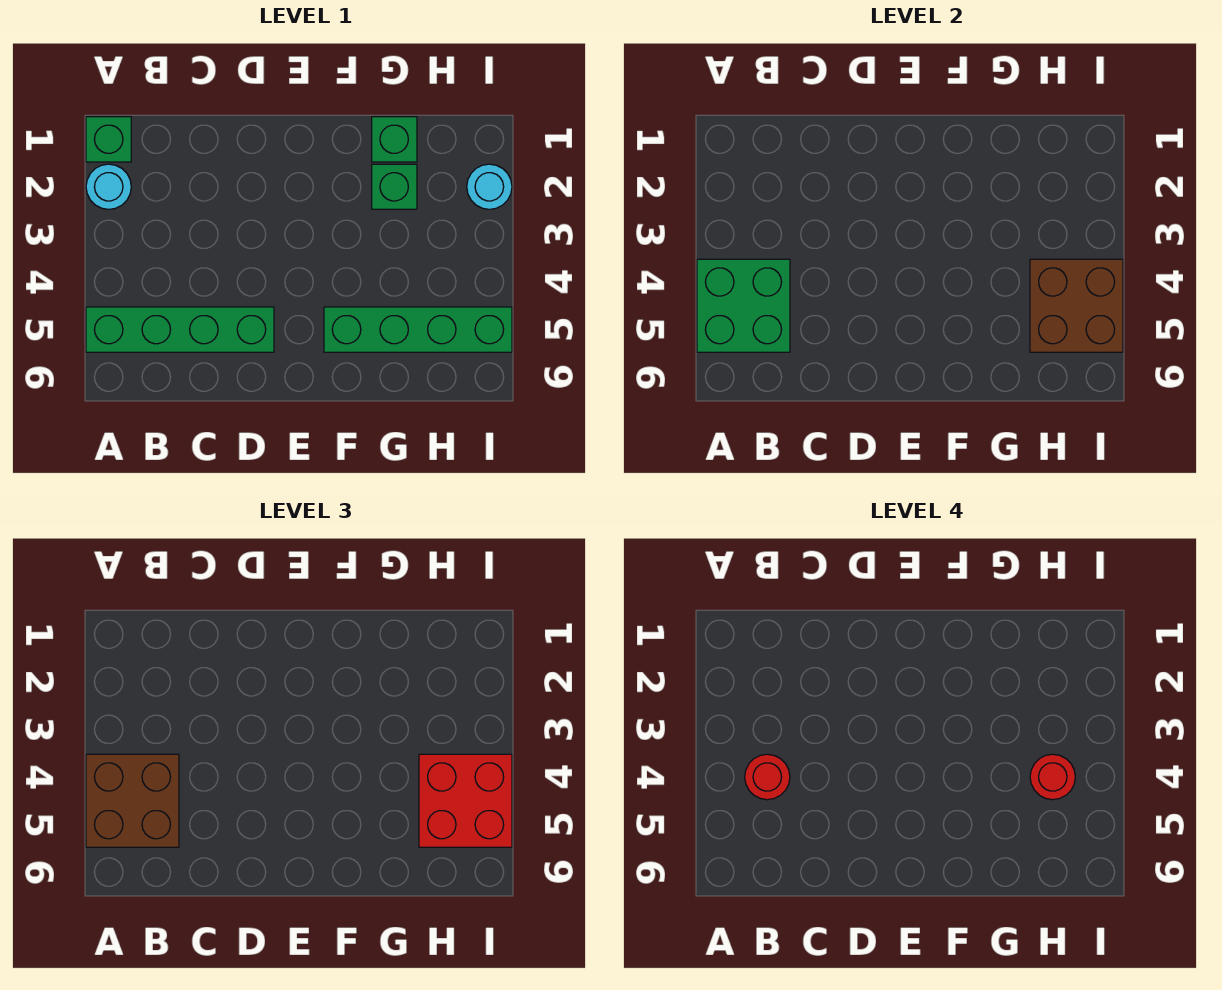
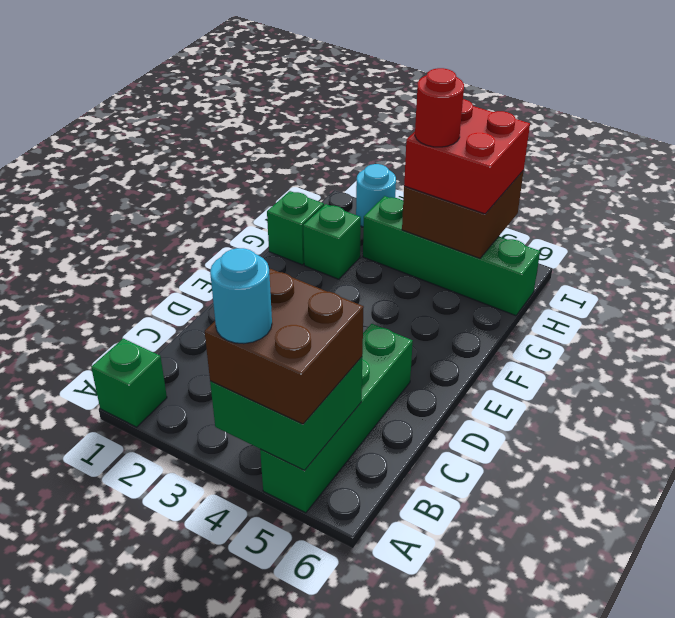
cyan round brick A2 level 1 -> cyan round brick A4 level 4
red round brick B4 level 4 -> none
green brick F5:I5 level 1 -> green brick H3:H6 level 1

